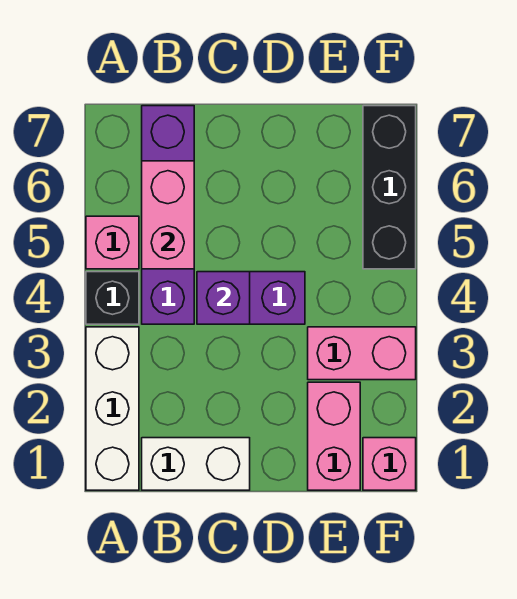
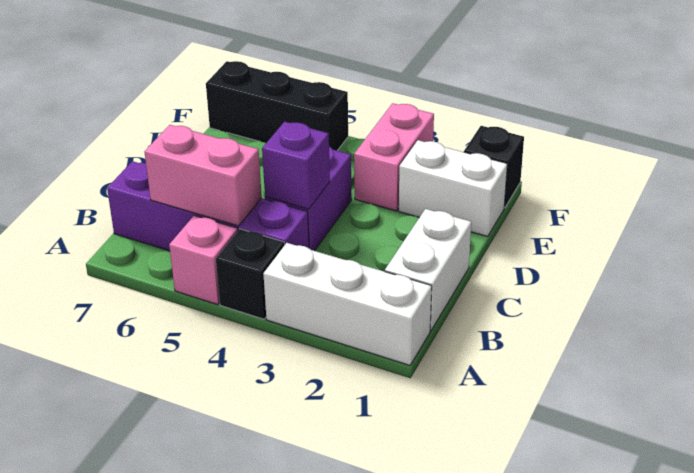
pink brick E1:E2 level 1 -> white brick E1:E2 level 1
pink brick F1 level 1 -> black brick F1 level 1

